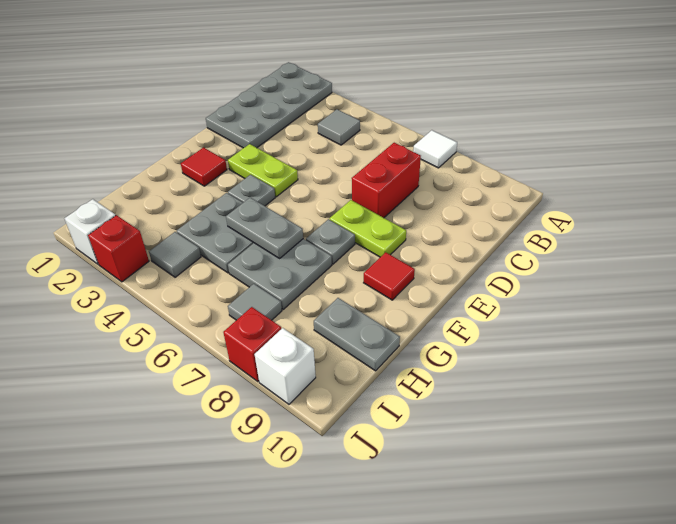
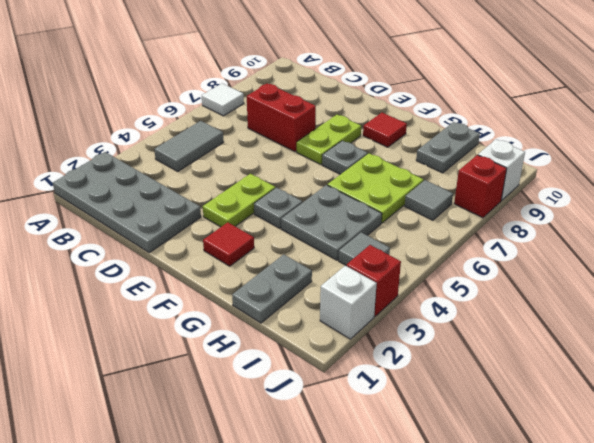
grey tile B4 level 1 -> grey tile B4:B5 level 1
grey plate G5:G6 level 2 -> grey plate H1:H2 level 1
grey plate G6:H7 level 1 -> lime plate G6:H7 level 1

